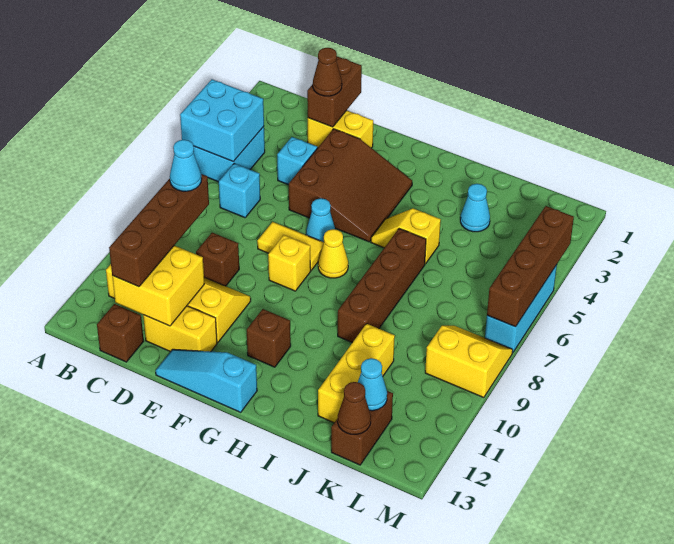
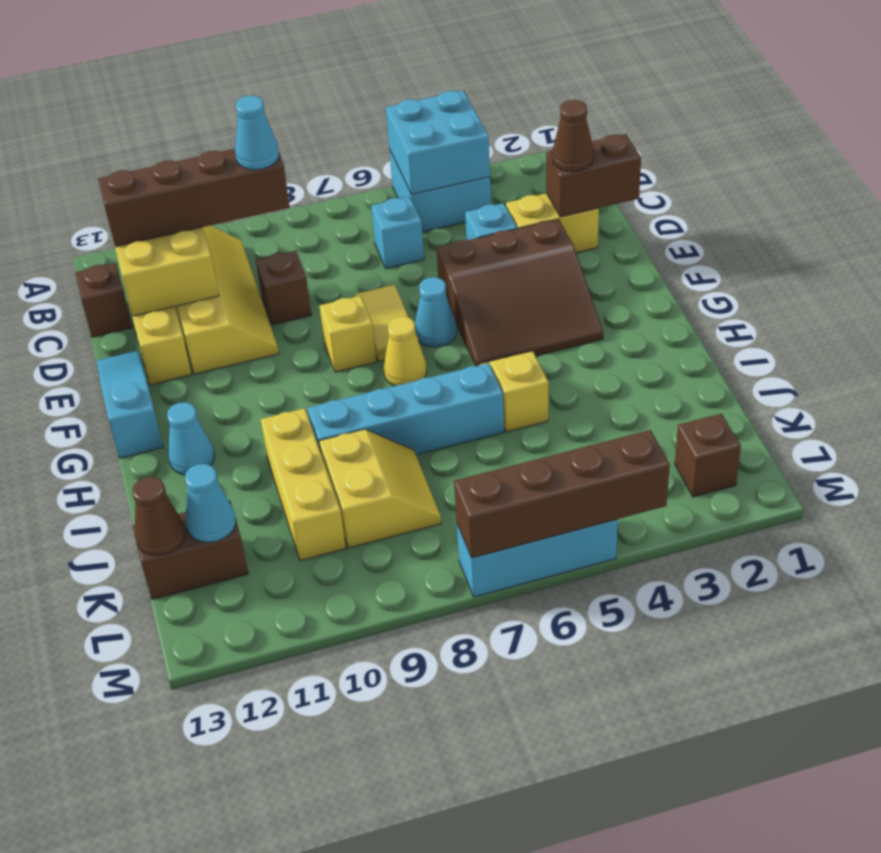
yellow brick D2:E2 level 1 -> yellow brick D2:D3 level 1
brown brick G11 level 1 -> brown brick L2 level 1
brown brick I6:I9 level 1 -> cyan brick I6:I9 level 1
cyan cone J3 level 1 -> cyan cone H12 level 1
yellow brick J10:J12 level 1 -> yellow brick I10:K10 level 1
yellow slope L8:M9 level 1 top 9 -> yellow slope J8:K9 level 1 top 9

